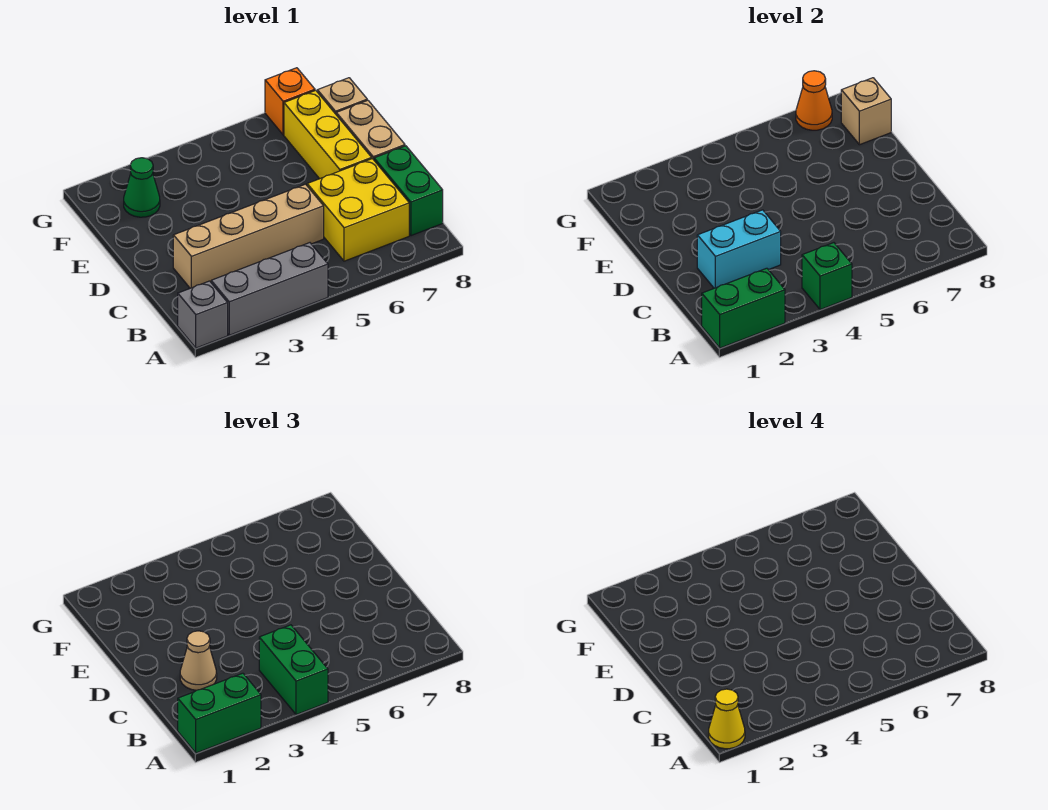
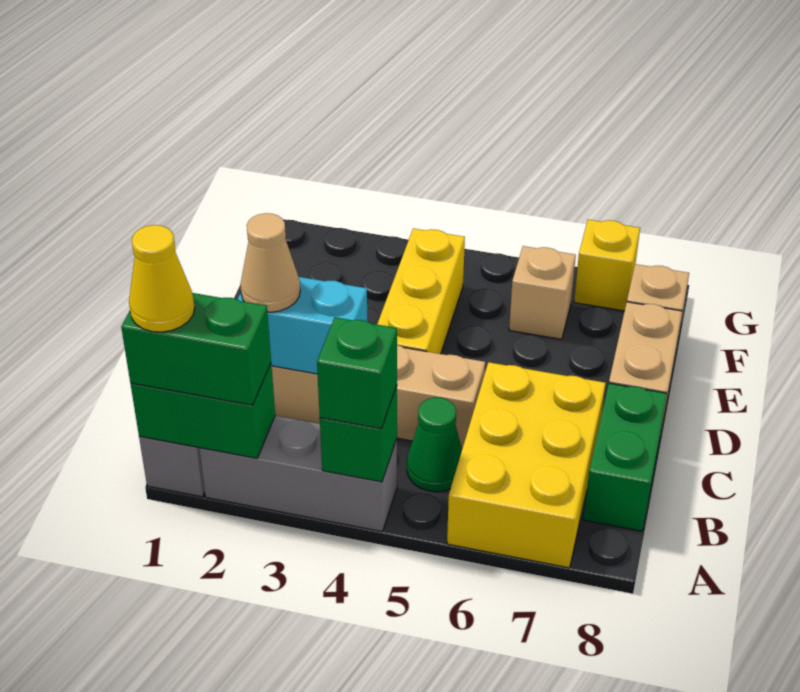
green brick A4:B4 level 3 -> green brick A4 level 3
yellow brick B6:C7 level 1 -> yellow brick A6:C7 level 1
yellow brick D7:F7 level 1 -> yellow brick D4:F4 level 1
green cone F2 level 1 -> green cone B5 level 1
tan brick F8 level 2 -> tan brick F6 level 1
orange brick G7 level 1 -> yellow brick G7 level 1
orange cone G7 level 2 -> none

